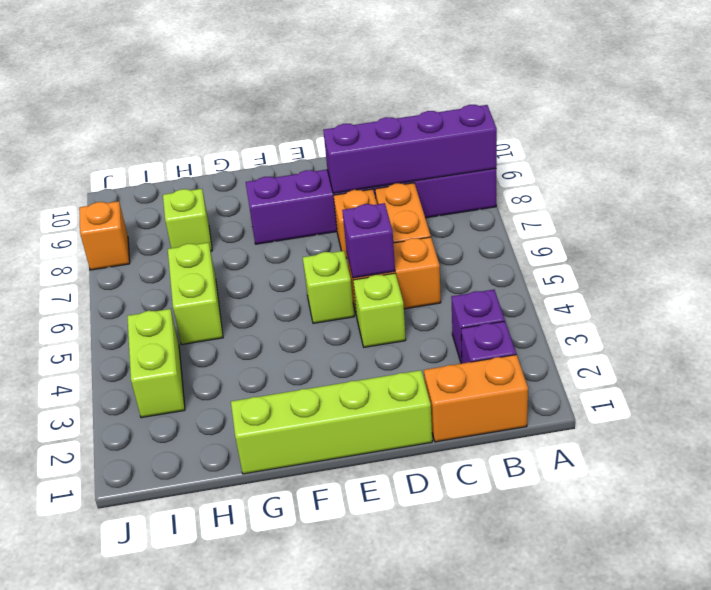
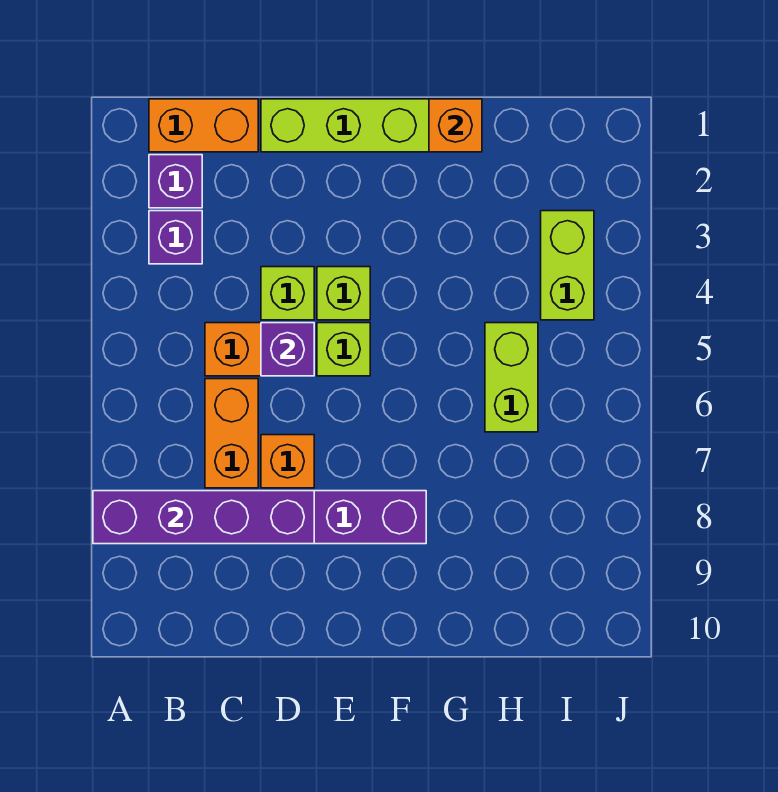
lime brick H8 level 1 -> lime brick E4 level 1
orange brick J8 level 1 -> orange brick G1 level 2

